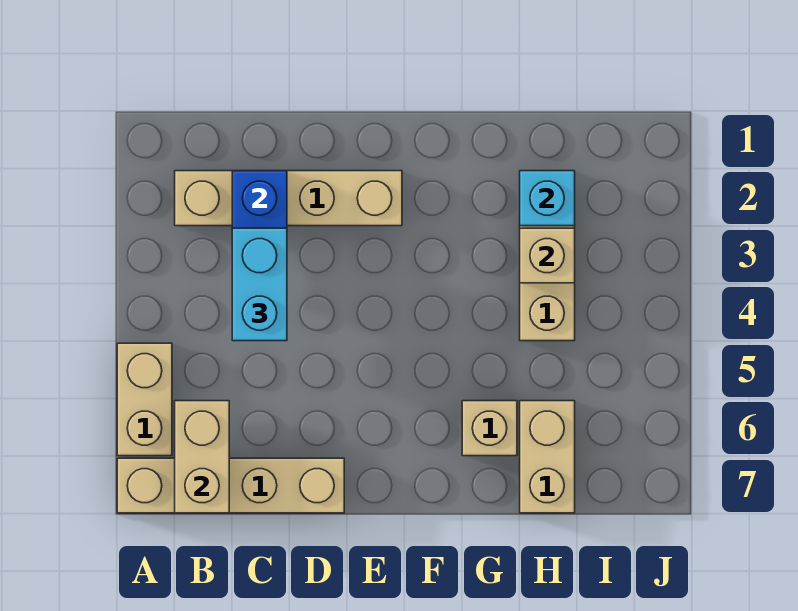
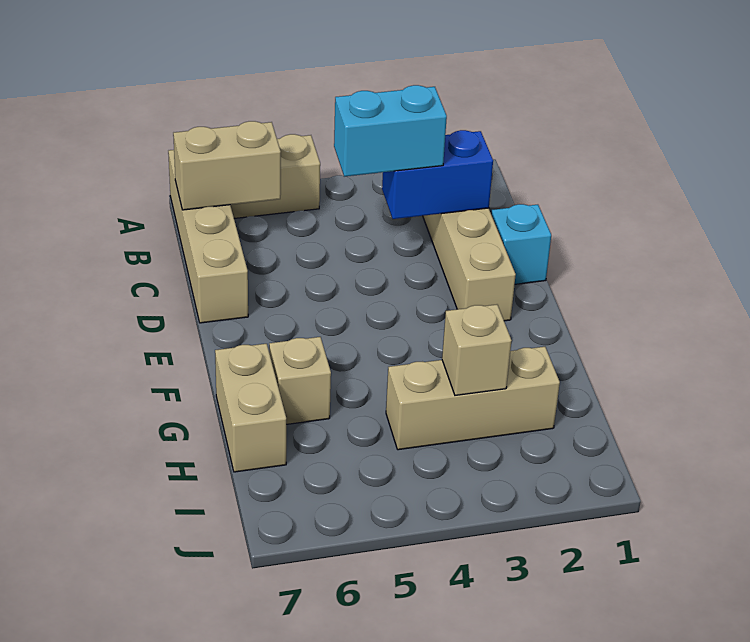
cyan brick H2 level 2 -> cyan brick D1 level 1
tan brick H6:H7 level 1 -> tan brick G7:H7 level 1

